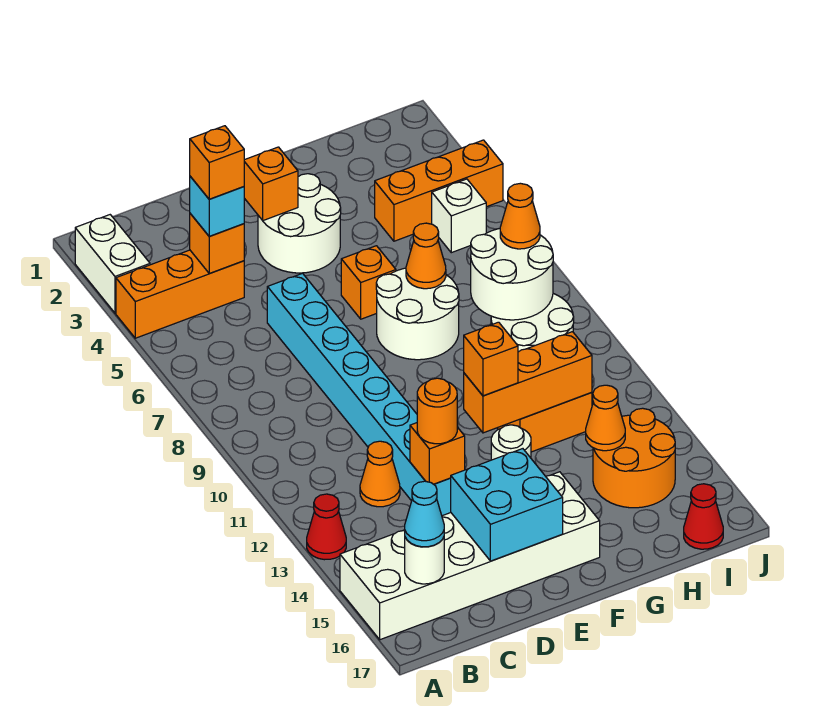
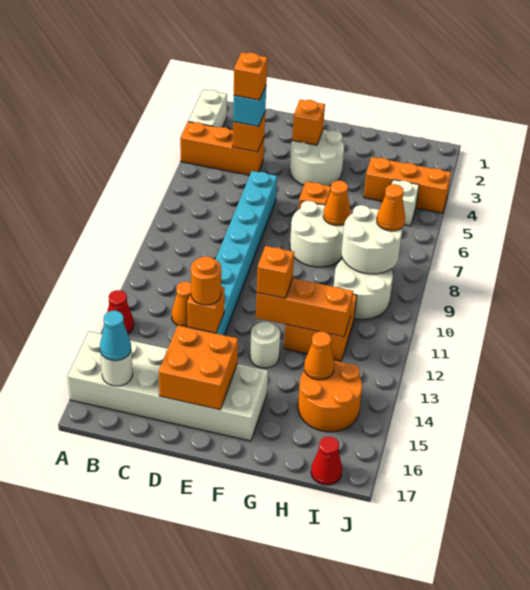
cyan brick D15:E16 level 2 -> orange brick D15:E16 level 2

